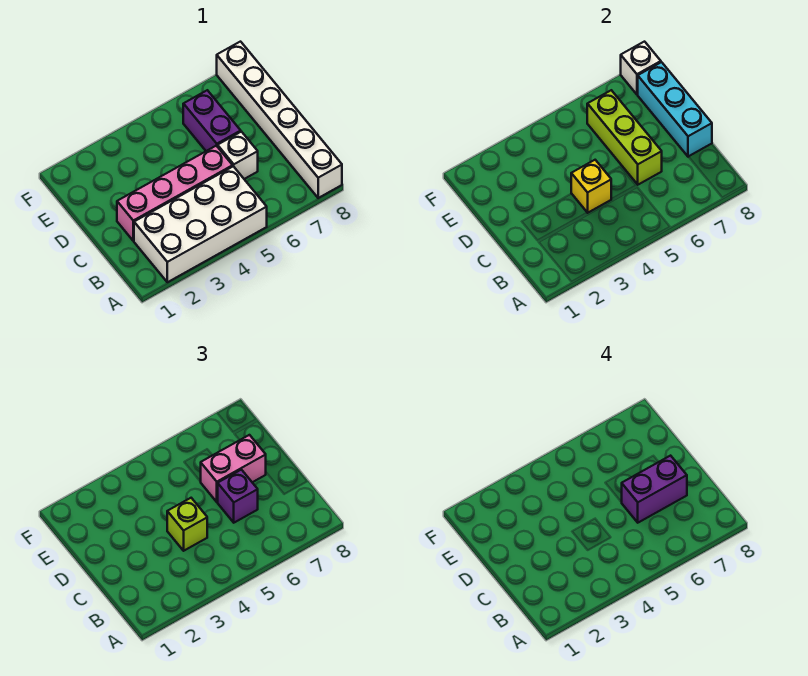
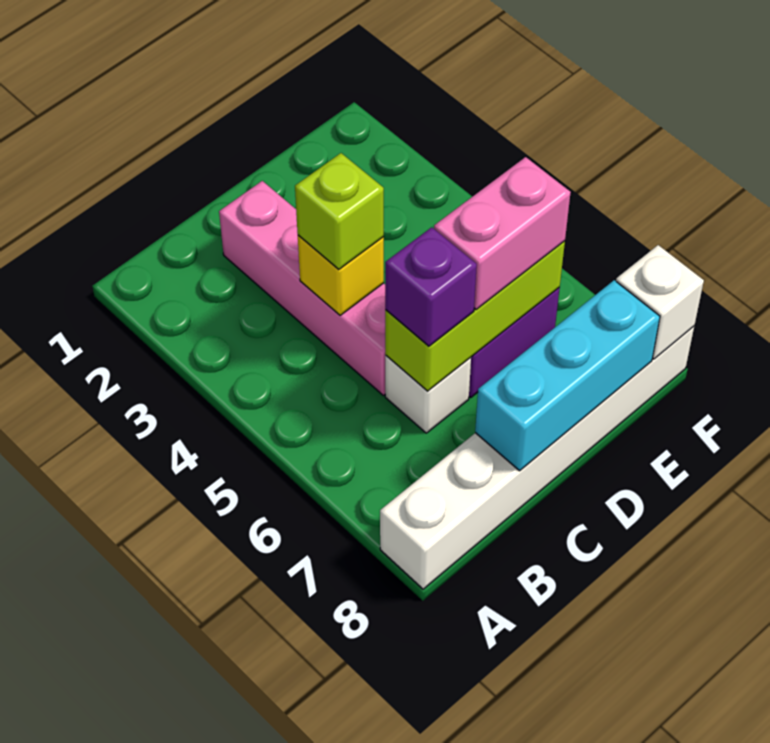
white brick A2:B5 level 1 -> none
purple brick C6:C7 level 4 -> none
pink brick D6:D7 level 3 -> pink brick D6:E6 level 3

